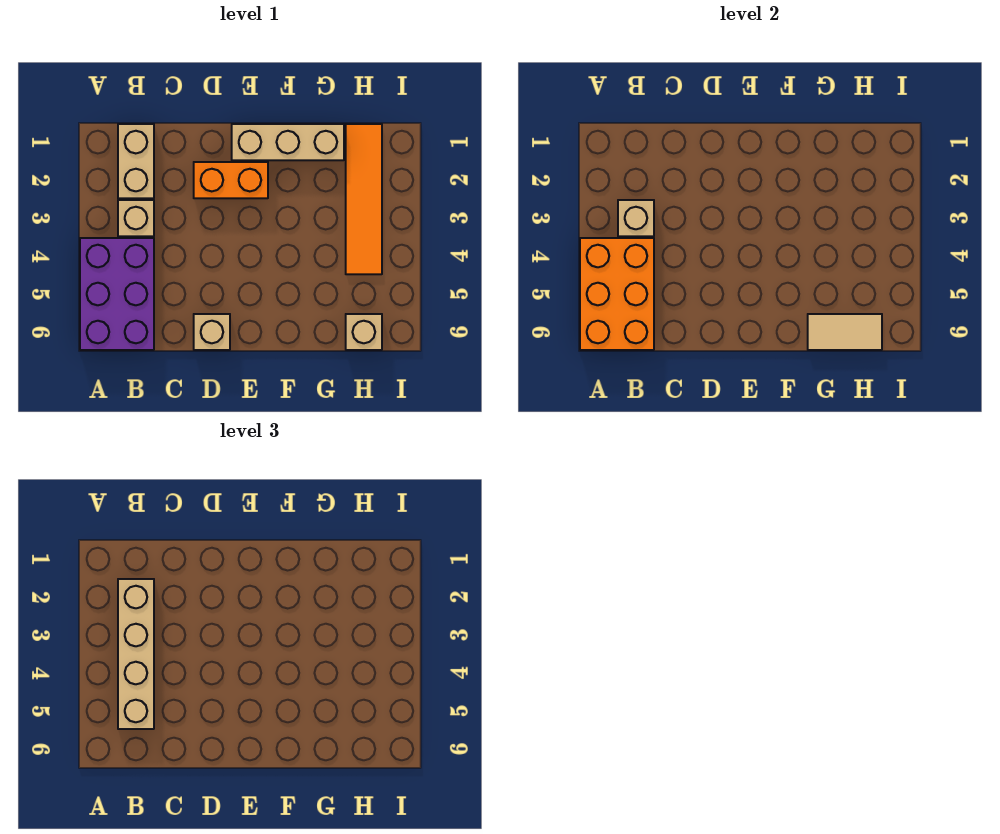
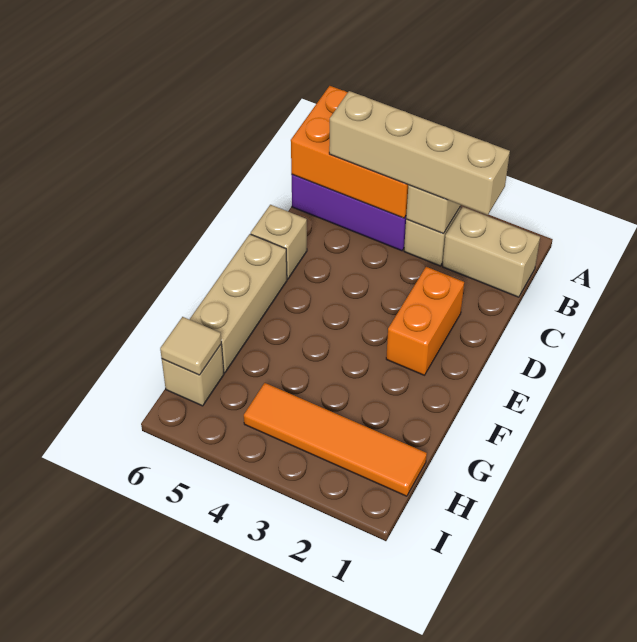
tan brick E1:G1 level 1 -> tan brick E6:G6 level 1
tan tile G6:H6 level 2 -> tan tile H6 level 2

